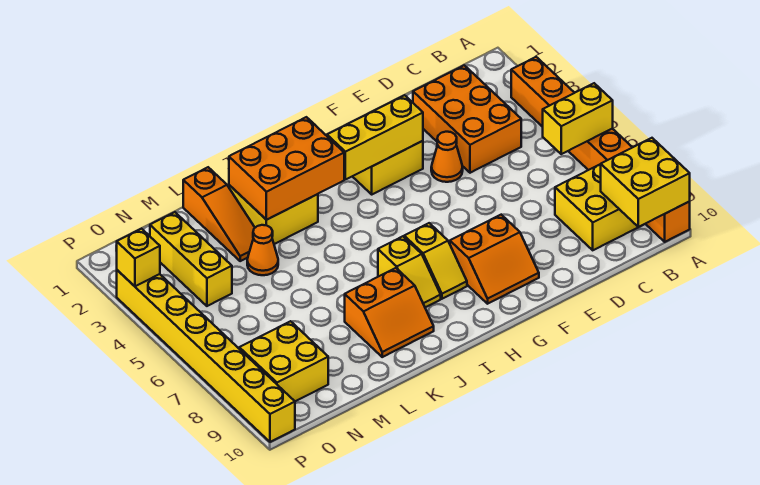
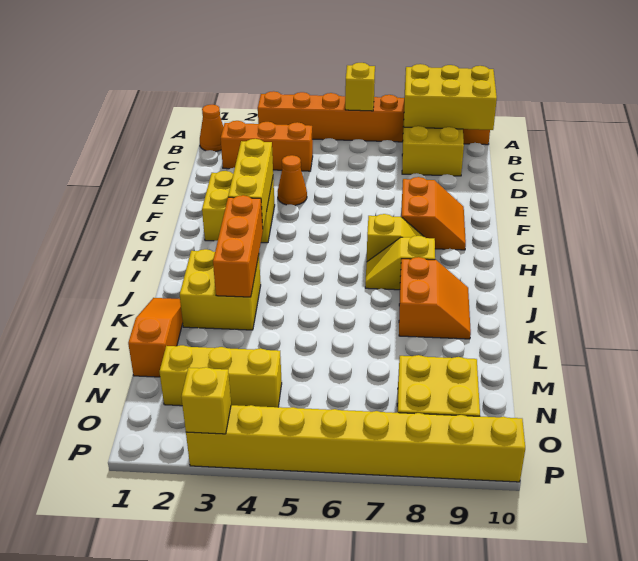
yellow brick A6:B6 level 2 -> yellow brick A6 level 2
yellow brick A9:B10 level 2 -> yellow brick A8:B10 level 2
orange brick C2:D4 level 1 -> orange brick C2:C4 level 1
orange brick I2:K3 level 2 -> orange brick I3:K3 level 2
yellow slope I7:I8 level 1 top 7 -> yellow slope I7:I8 level 1 top 8
orange slope L1:L3 level 1 top 1 -> orange slope K1:M1 level 1 top M
orange cone L4 level 1 -> orange cone B1 level 1

